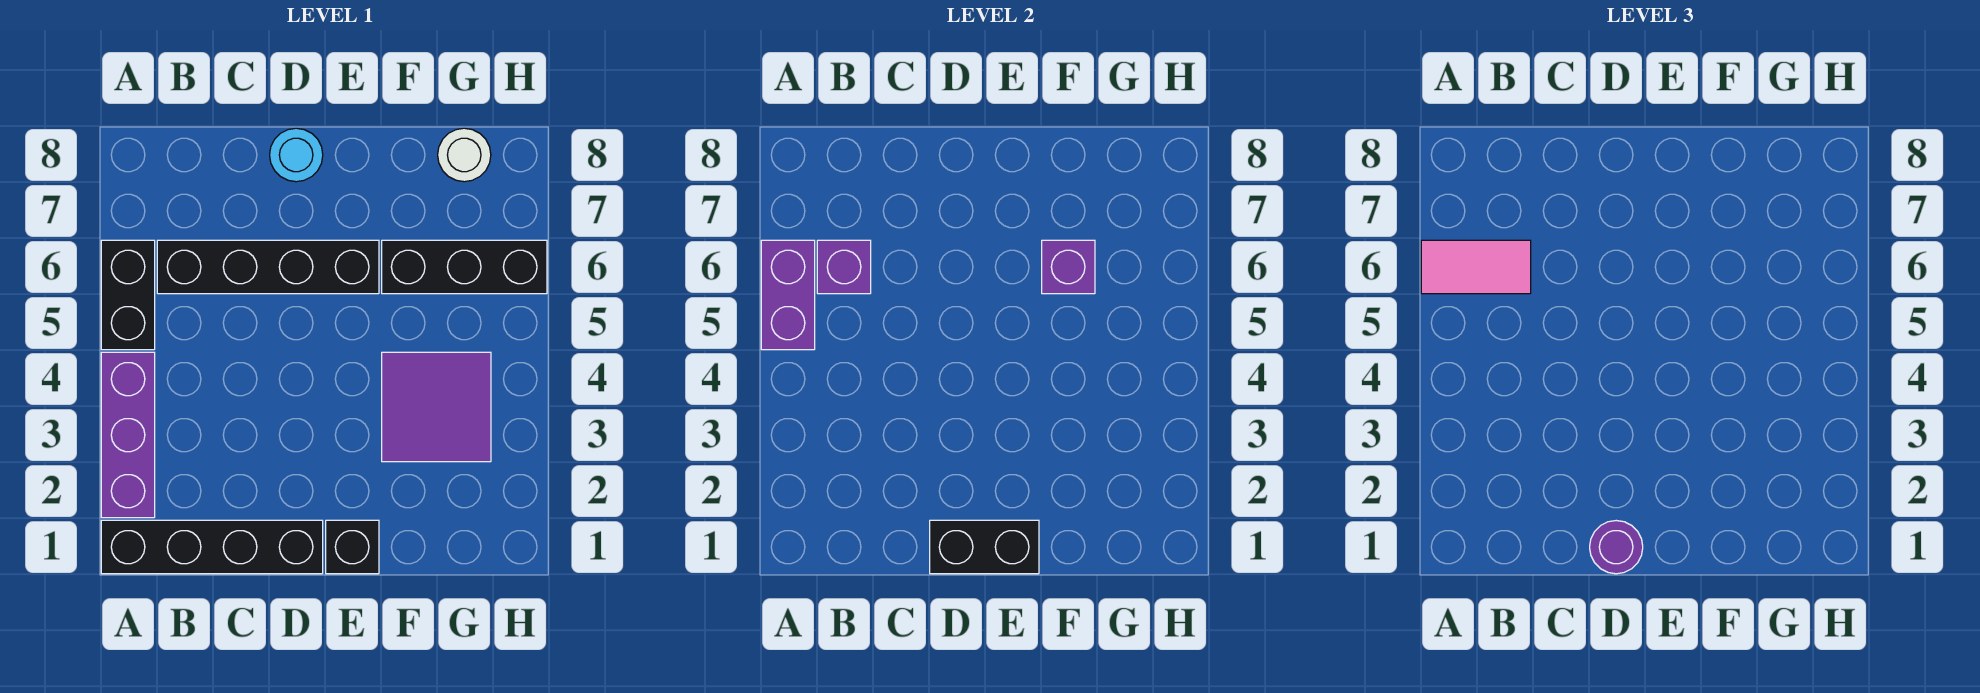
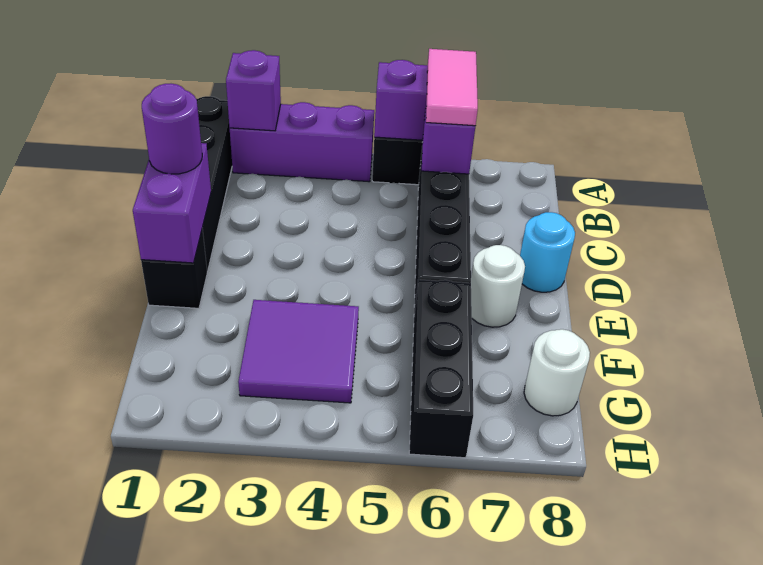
black brick D1:E1 level 2 -> purple brick D1:E1 level 2
none -> white round brick E7 level 1
purple brick F6 level 2 -> purple brick A2 level 2

